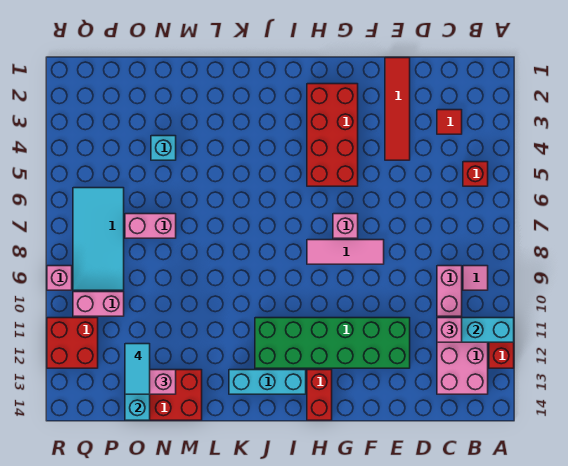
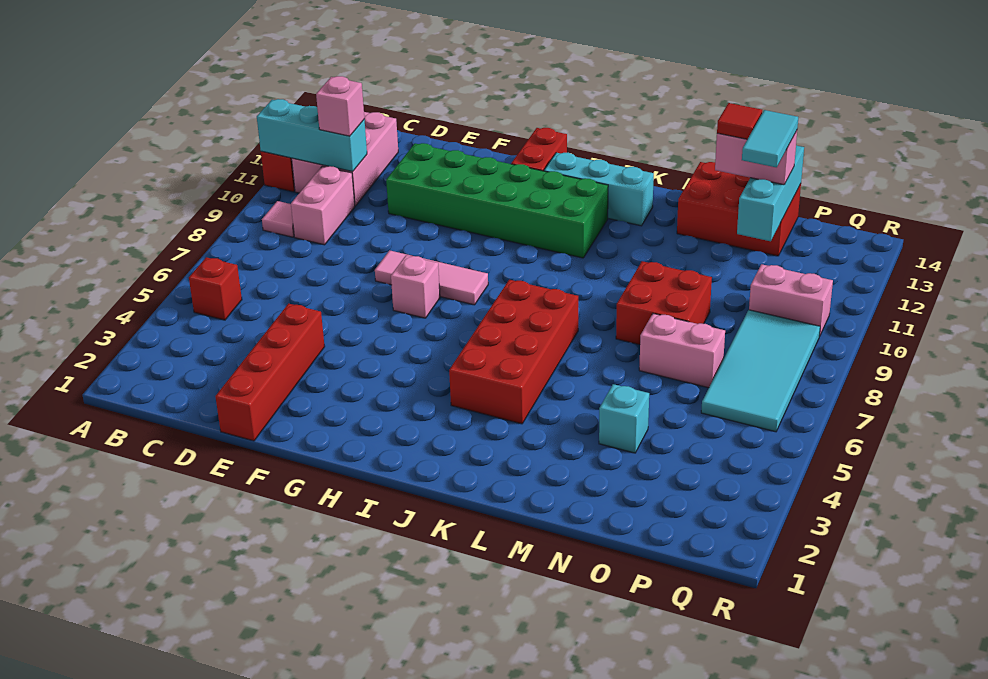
red tile C3 level 1 -> red tile N13 level 4
red tile E1:E4 level 1 -> red brick E1:E4 level 1
red brick G2:H5 level 1 -> red brick J4:K7 level 1
red brick Q11:R12 level 1 -> red brick M8:N9 level 1
pink brick R9 level 1 -> none

